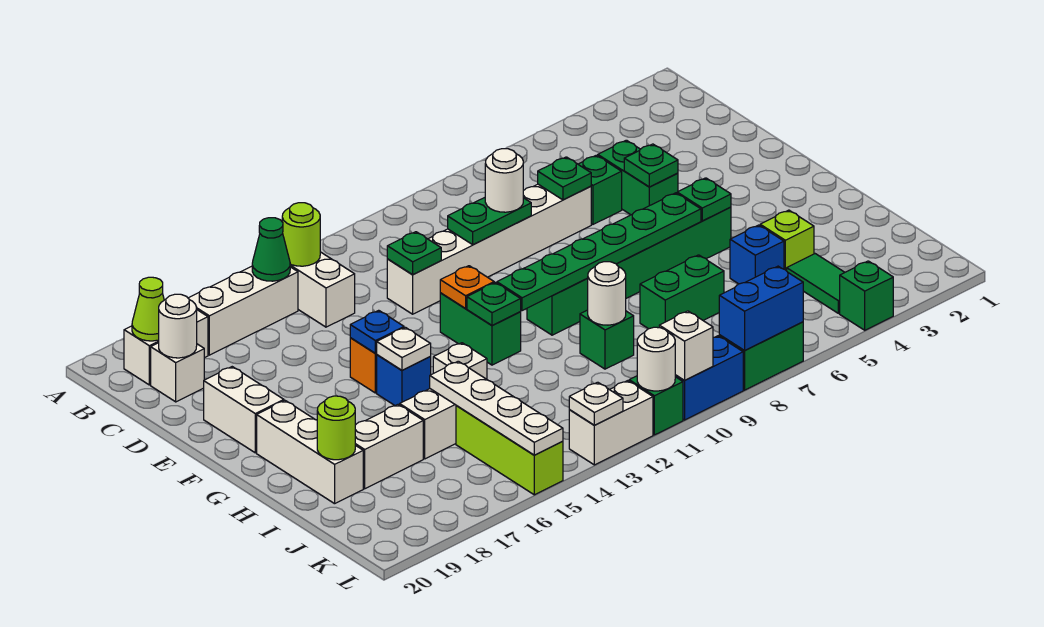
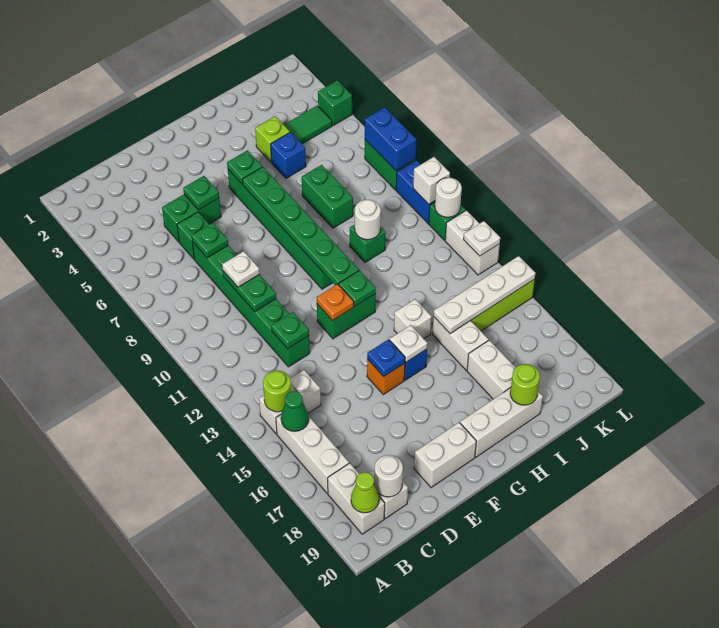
white brick D7:D12 level 1 -> green brick D7:D12 level 1
white round brick D9 level 3 -> white plate D9 level 3

